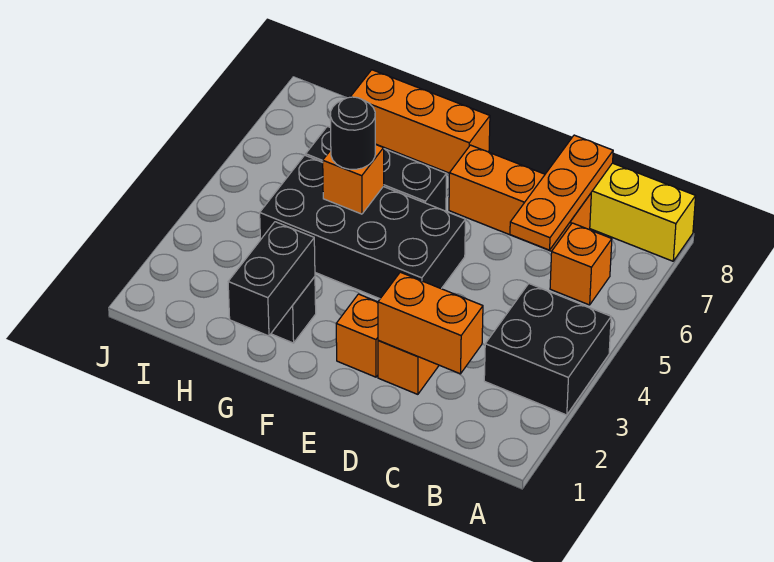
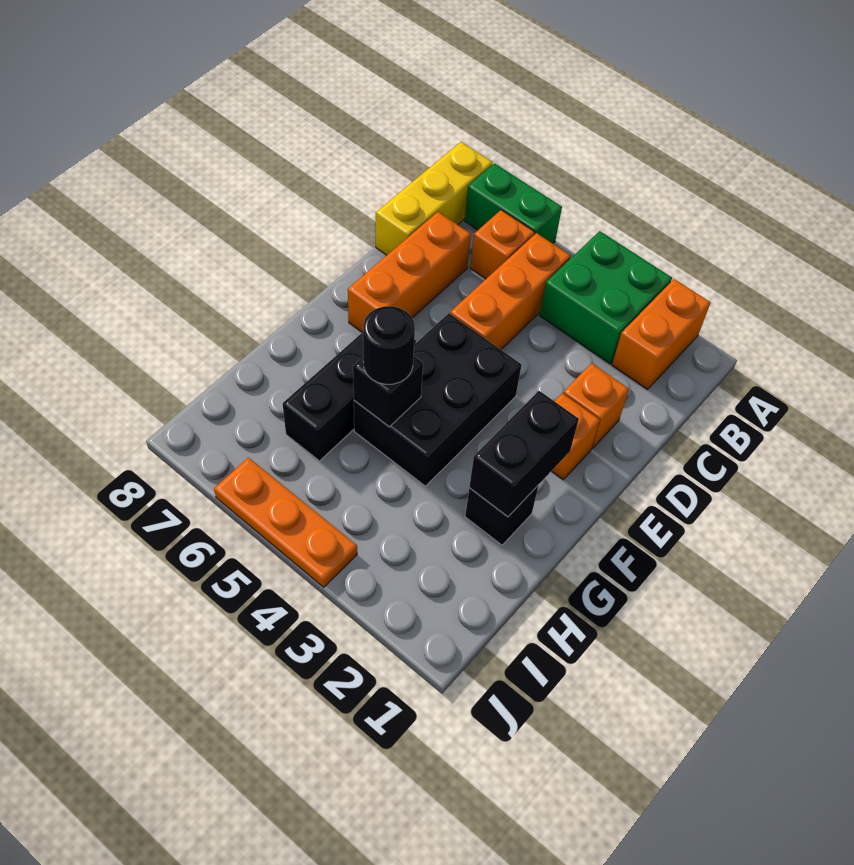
black brick A3:B4 level 1 -> green brick A3:B4 level 1
none -> green brick A6:A7 level 1
orange brick C2:D2 level 2 -> orange brick A2:B2 level 1
orange plate C6:C8 level 2 -> orange plate J4:J6 level 1
black brick E4:H5 level 1 -> black brick E4:G5 level 1
orange brick F8:H8 level 1 -> orange brick B5:D5 level 1
black brick G1:G2 level 2 -> black brick F2:G2 level 2
orange brick G5 level 2 -> black brick G5 level 2

